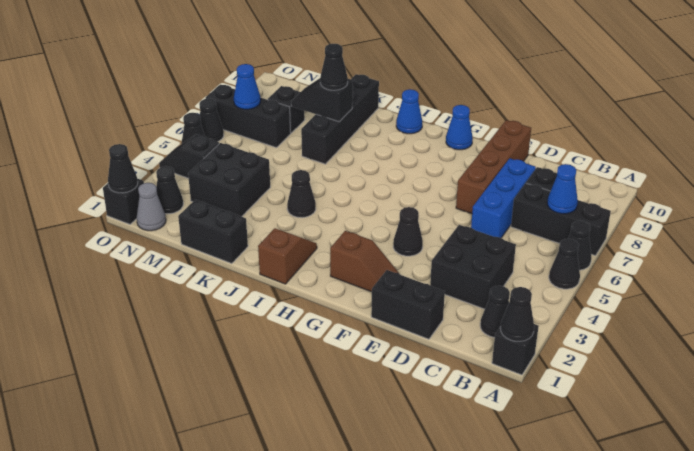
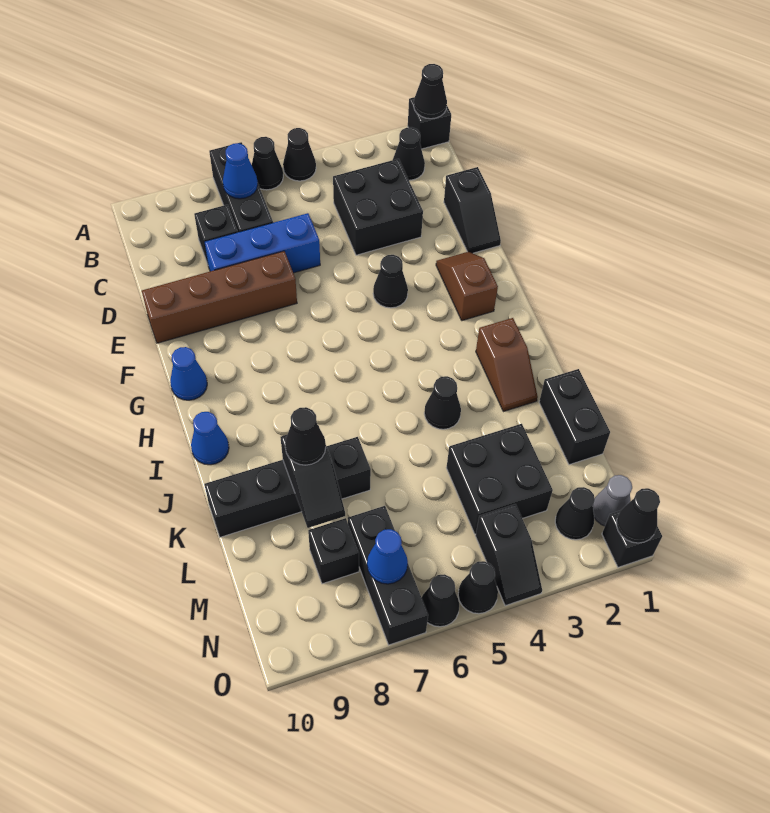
black brick D1:E1 level 1 -> black slope D1:E1 level 1 top D
brown slope I1:I2 level 1 top 1 -> brown slope I2:J2 level 1 top I

